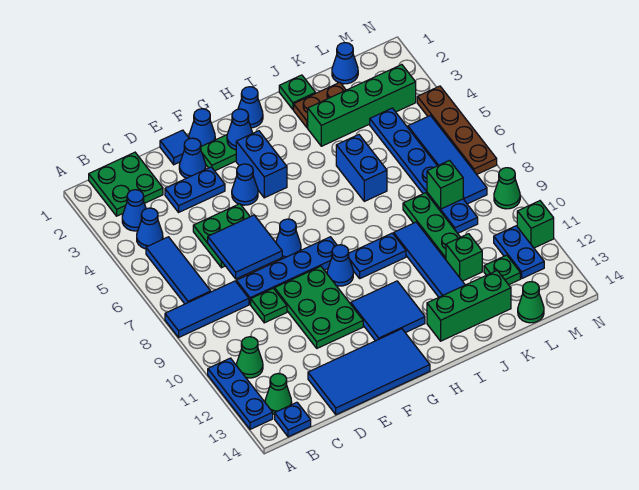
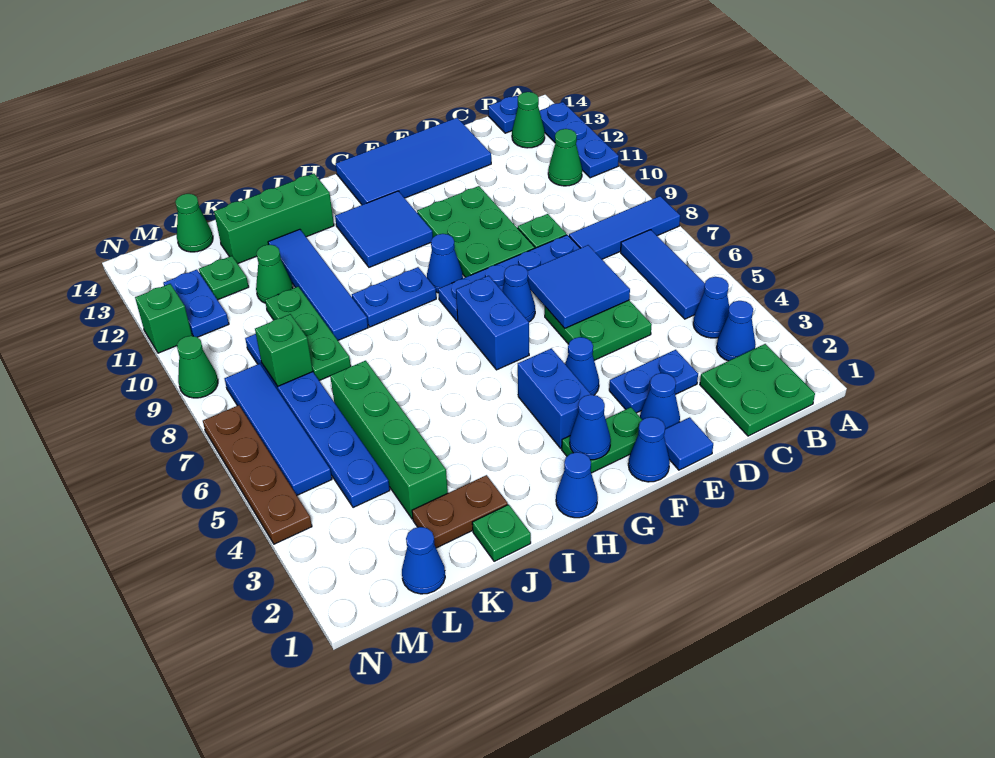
green brick J3:M3 level 1 -> green brick K3:K6 level 1
blue brick J5:J6 level 1 -> blue brick G6:G7 level 1
green brick K11 level 1 -> green cone K11 level 1

